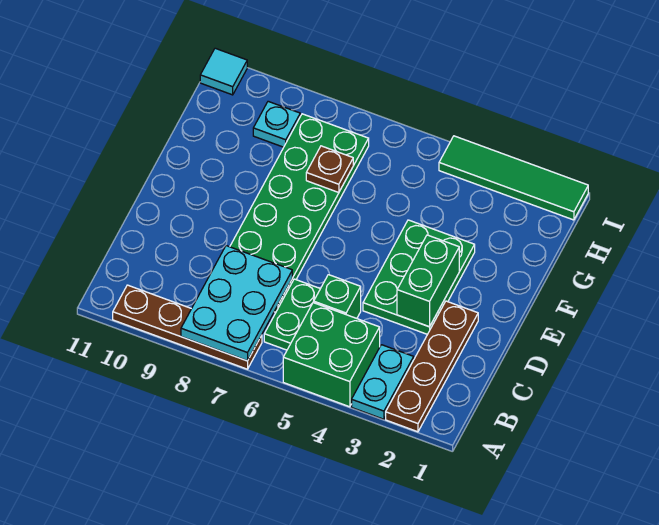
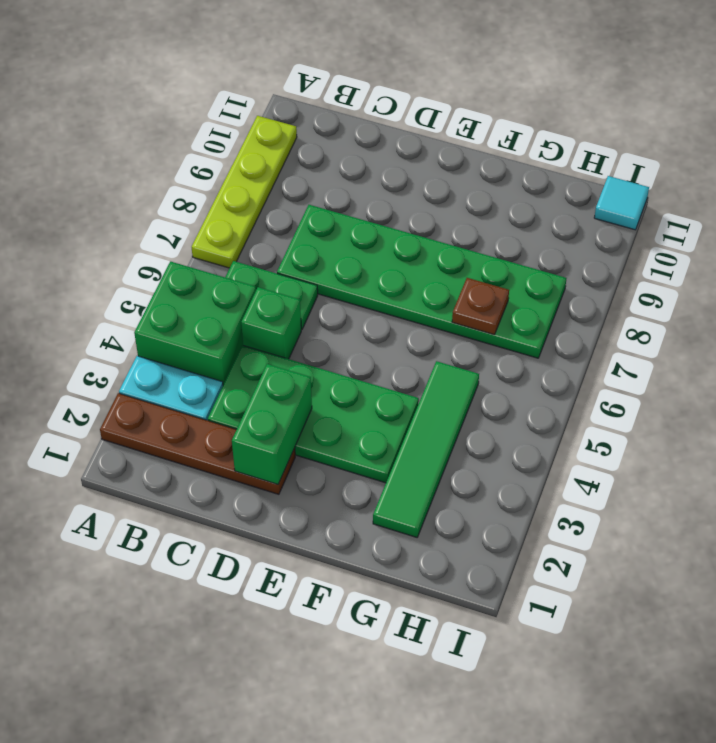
brown plate A7:A10 level 1 -> lime plate A7:A10 level 1
cyan plate A7:C8 level 2 -> none
green plate D3:F4 level 1 -> green plate C3:F4 level 1
green brick D3:E3 level 2 -> green brick D2:D3 level 2
cyan plate H9 level 1 -> none
green tile I1:I4 level 1 -> green tile G2:G5 level 1

